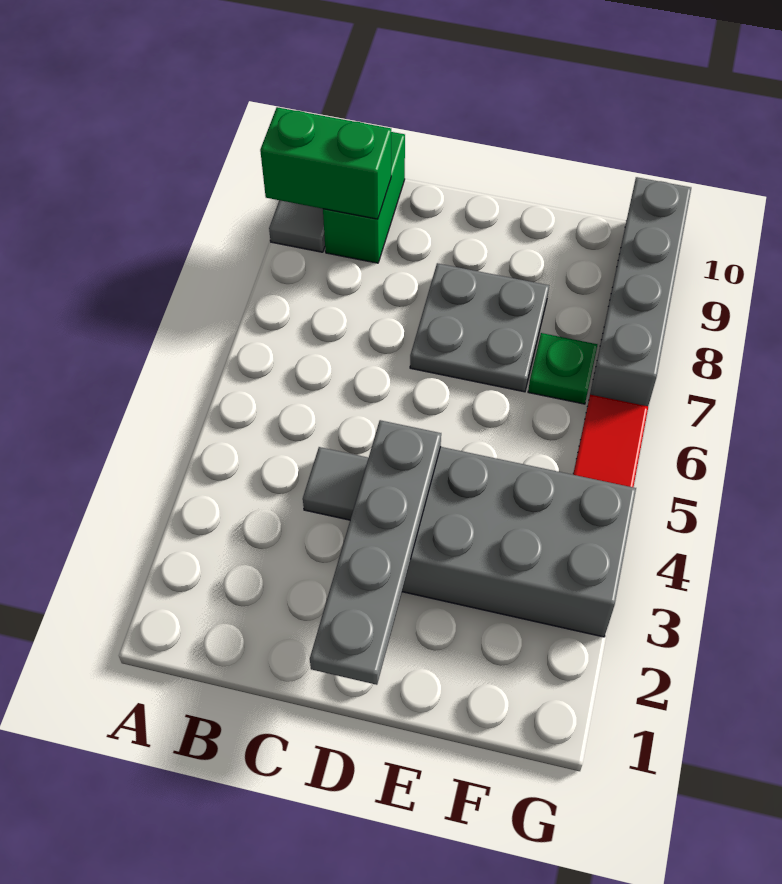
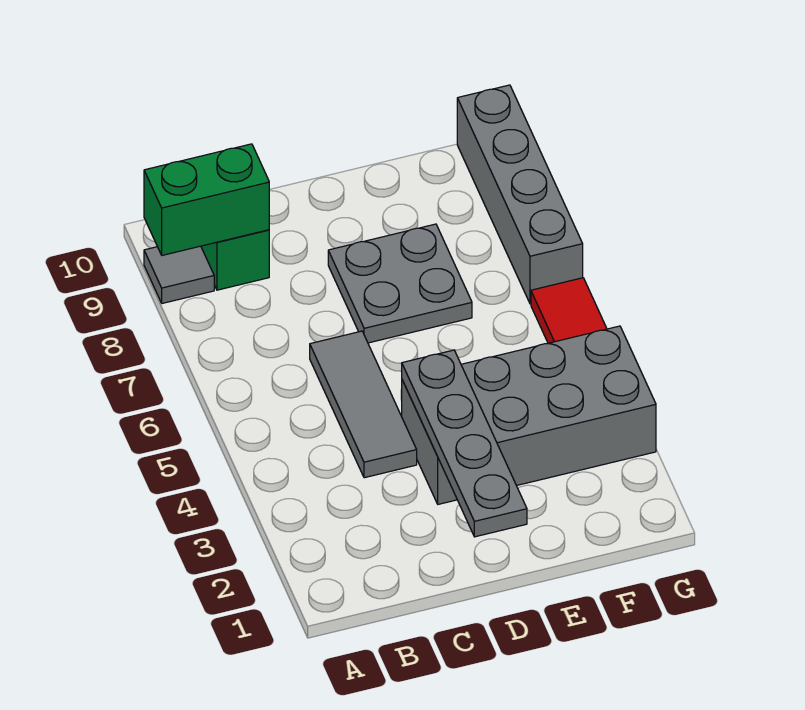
grey tile C4 level 1 -> grey tile C4:C6 level 1
green plate F7 level 1 -> none

